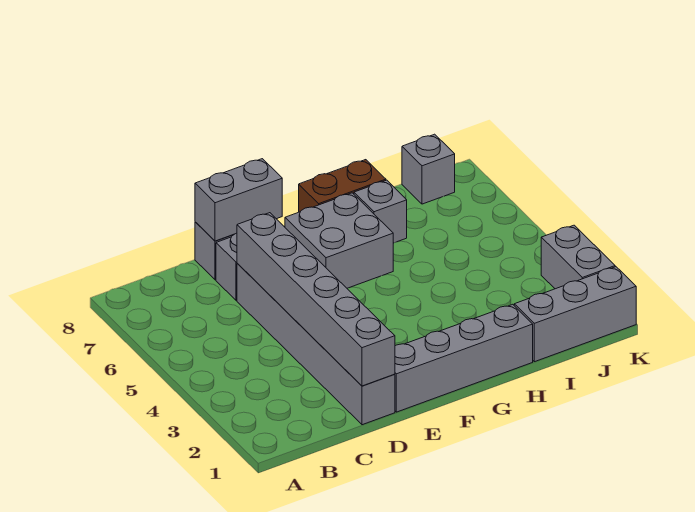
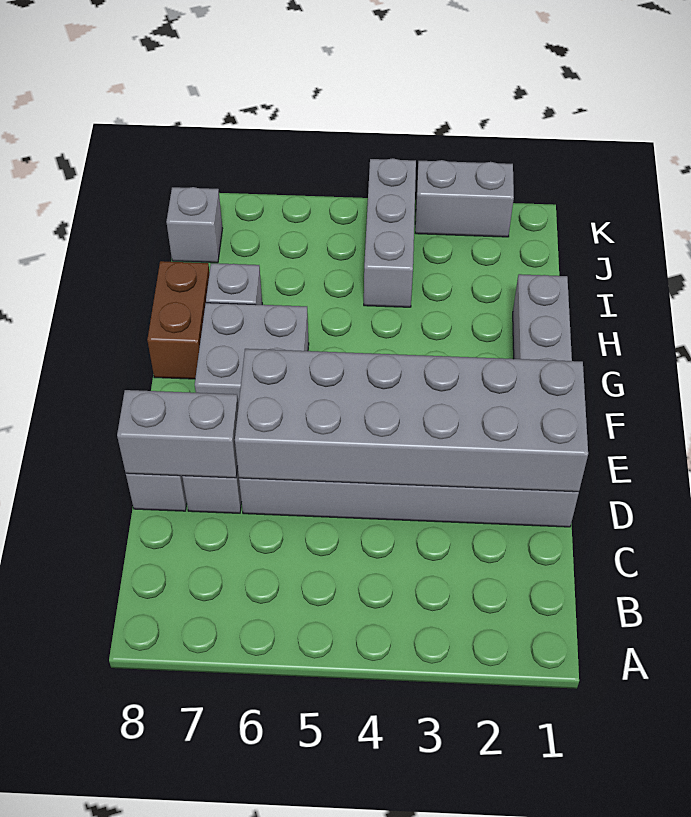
grey brick D1:D6 level 2 -> grey brick D1:E6 level 2
grey brick D8:E8 level 2 -> grey brick D7:D8 level 2
grey brick I1:K1 level 1 -> grey brick I4:K4 level 1

